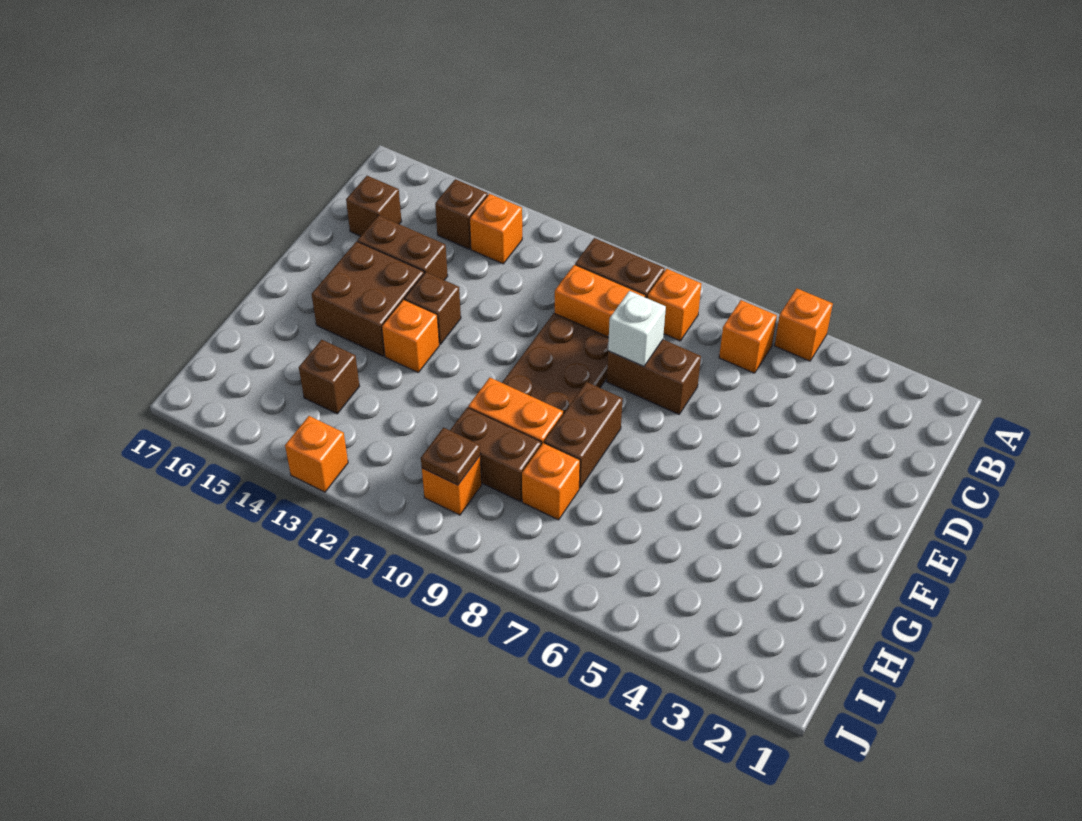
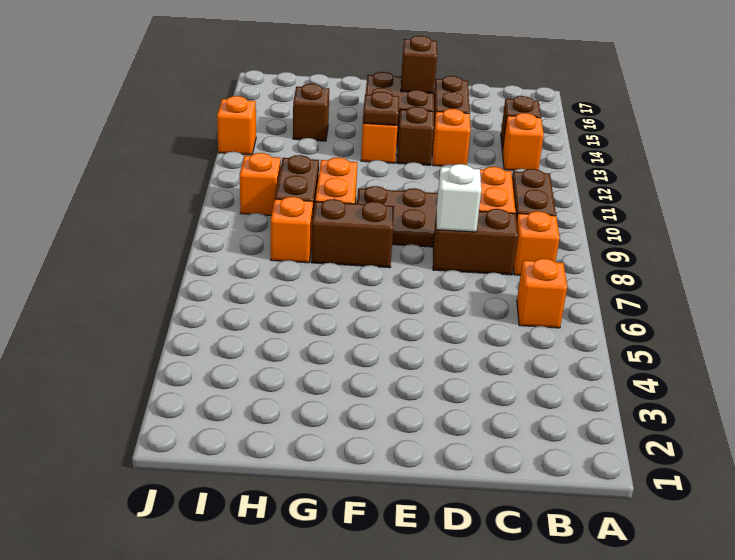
orange brick A5 level 1 -> orange brick D13 level 1
brown brick C16 level 1 -> brown brick E15 level 2
brown brick D7:D8 level 1 -> brown brick C8:D8 level 1
brown plate I10 level 2 -> brown plate F13 level 2

